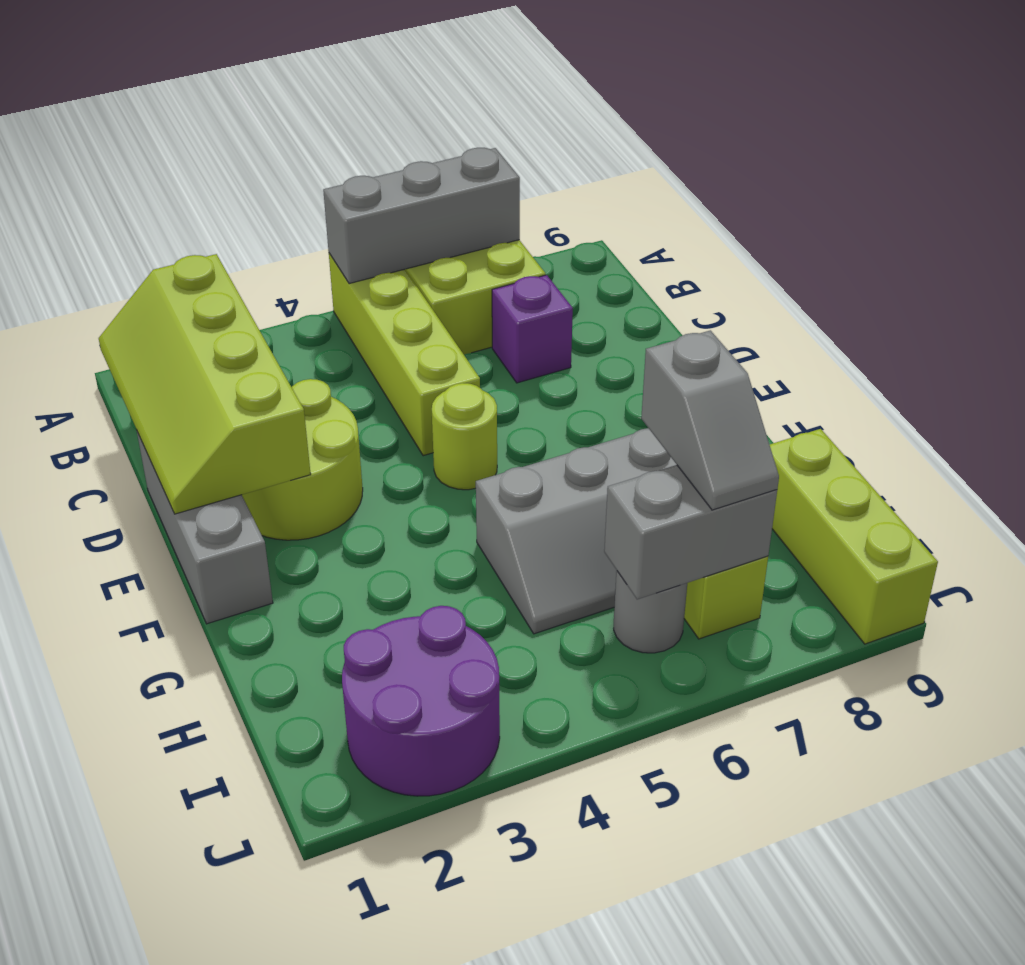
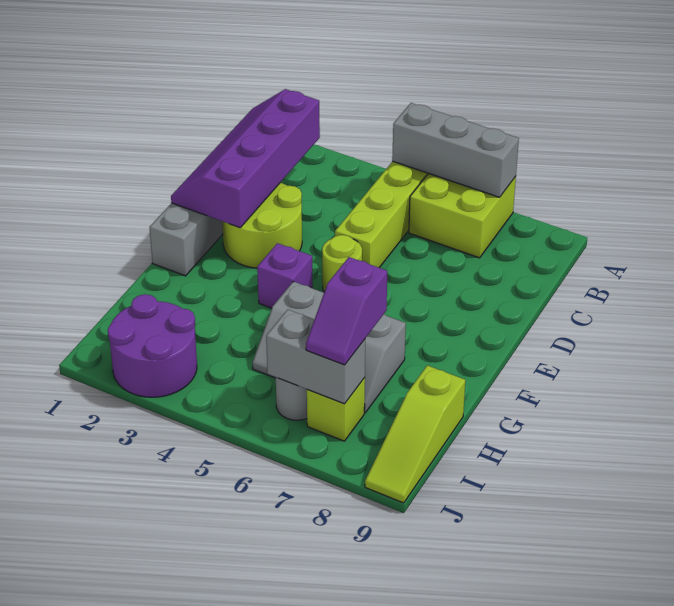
lime slope B1:E2 level 2 top 2 -> purple slope B1:E2 level 2 top 2
purple brick C7 level 1 -> purple brick F4 level 1
grey slope H7:I7 level 3 top H -> purple slope H7:I7 level 3 top H
lime brick H9:J9 level 1 -> lime slope H9:J9 level 1 top H

